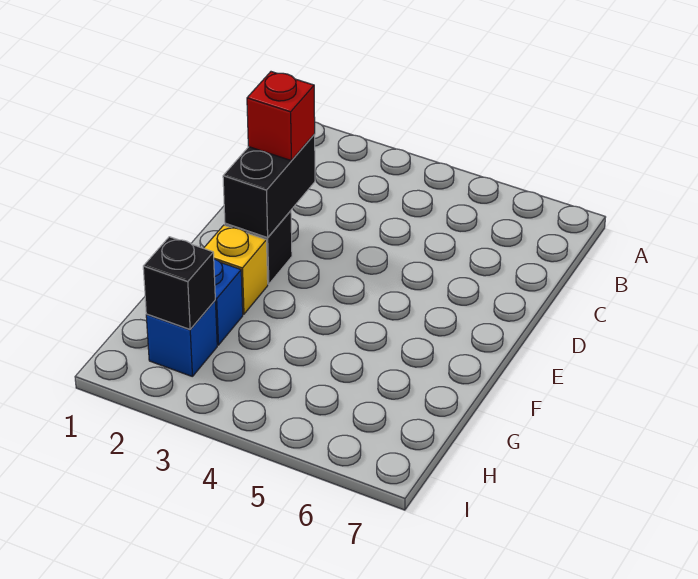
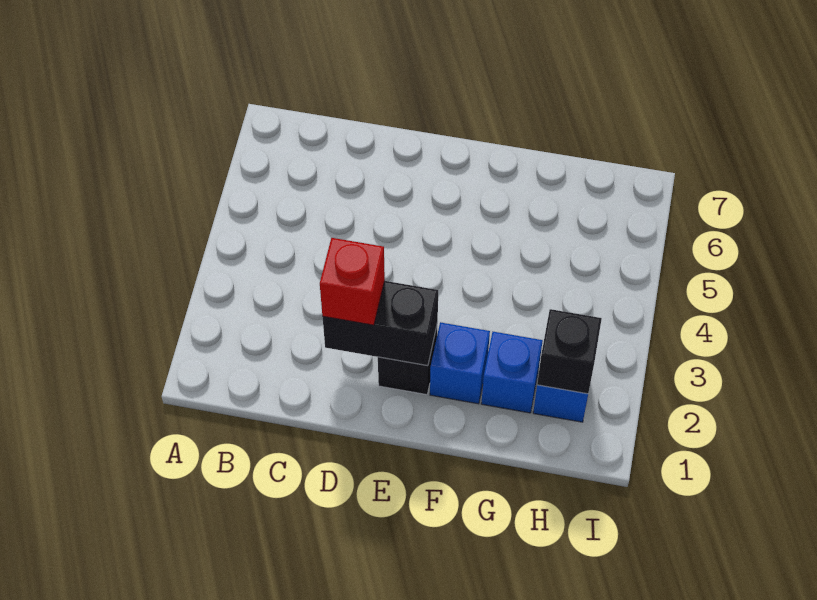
yellow brick F2 level 1 -> blue brick F2 level 1

